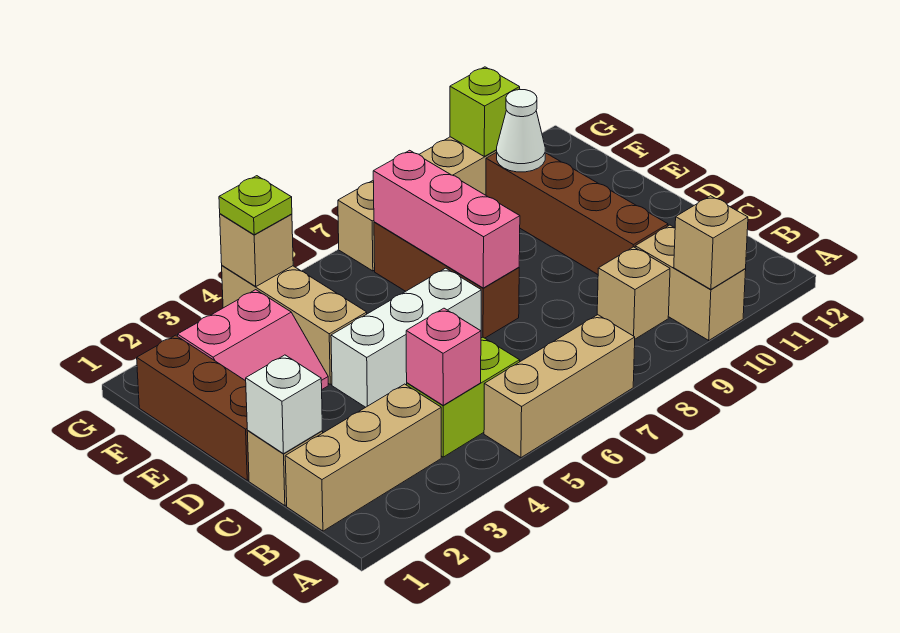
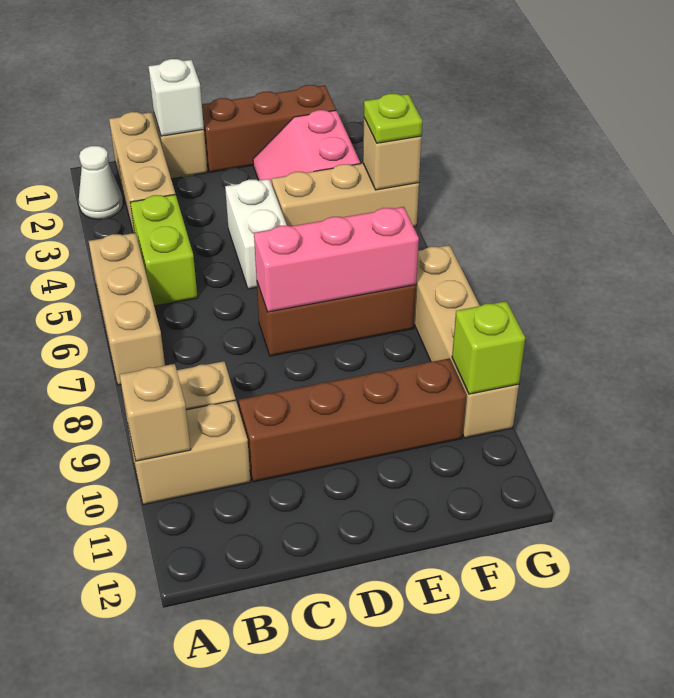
pink brick B4 level 2 -> none
white brick D4:D6 level 1 -> white brick D4:D5 level 1
white cone F10 level 2 -> white cone A2 level 1

